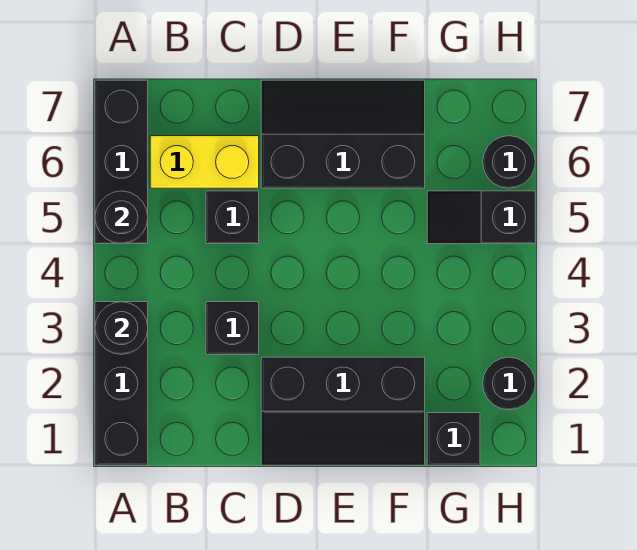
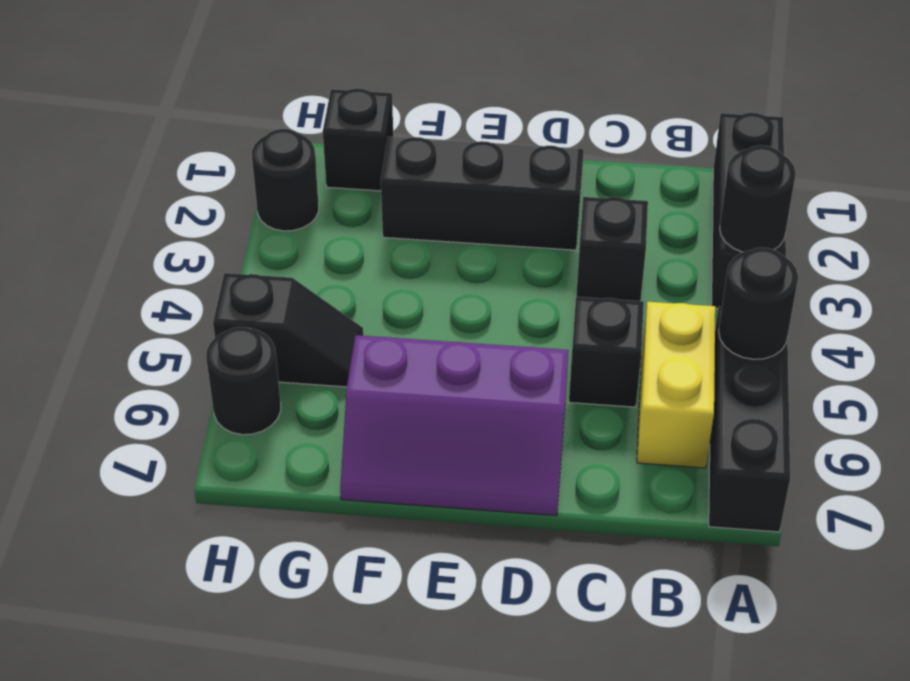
yellow brick B6:C6 level 1 -> yellow brick B5:B6 level 1
black slope D6:F7 level 1 top 6 -> purple slope D6:F7 level 1 top 6

